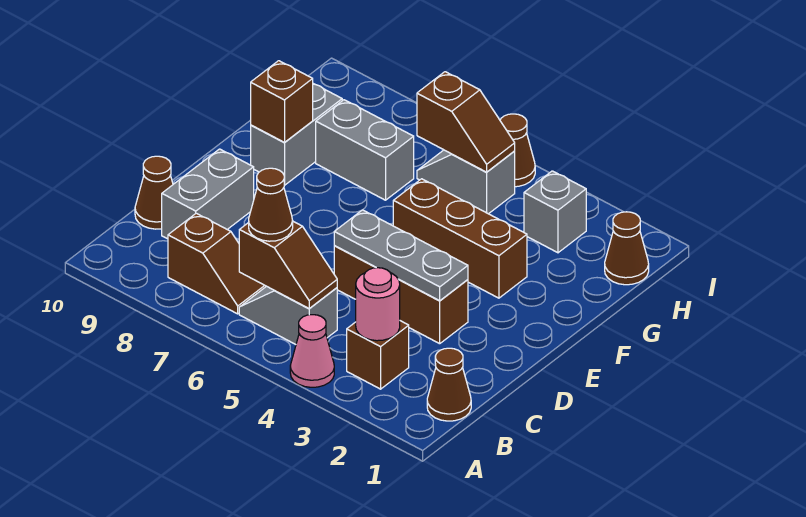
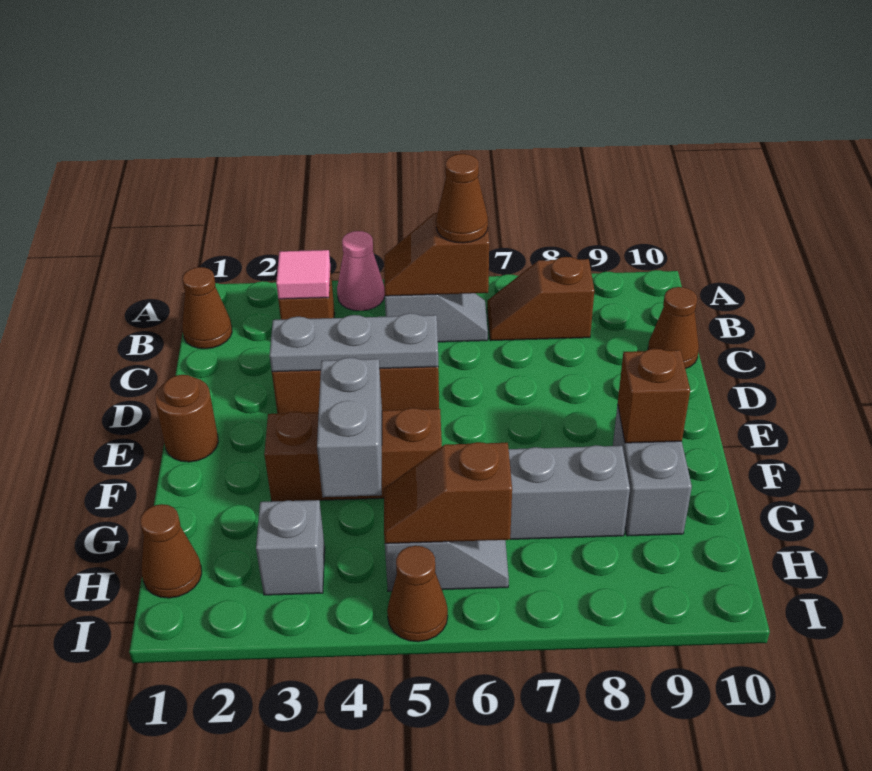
pink round brick B3 level 2 -> pink tile B3 level 2
grey brick C9:D9 level 1 -> grey brick F4:G4 level 2
none -> brown round brick E1 level 1

